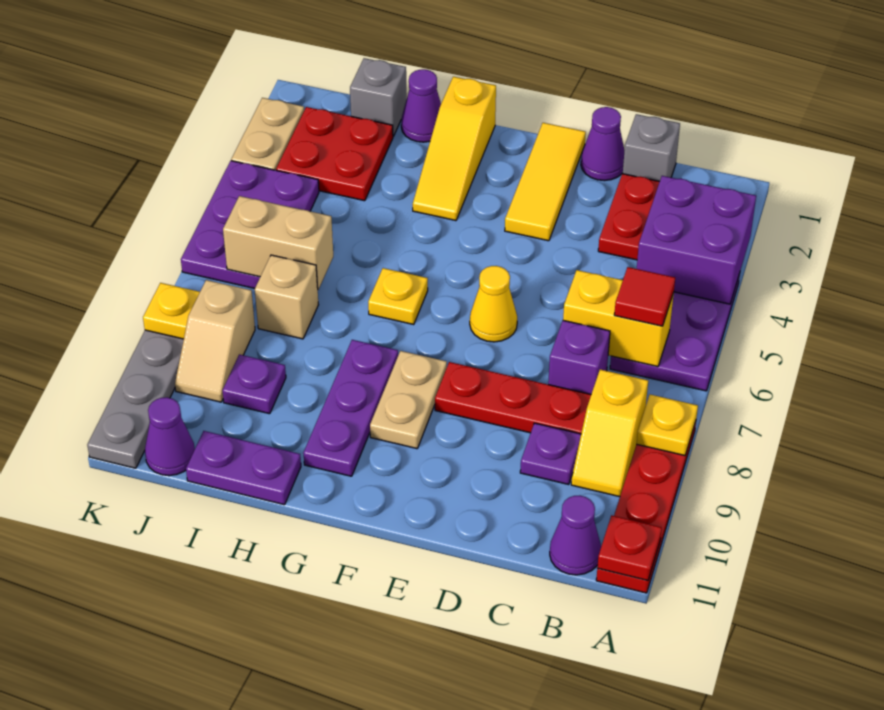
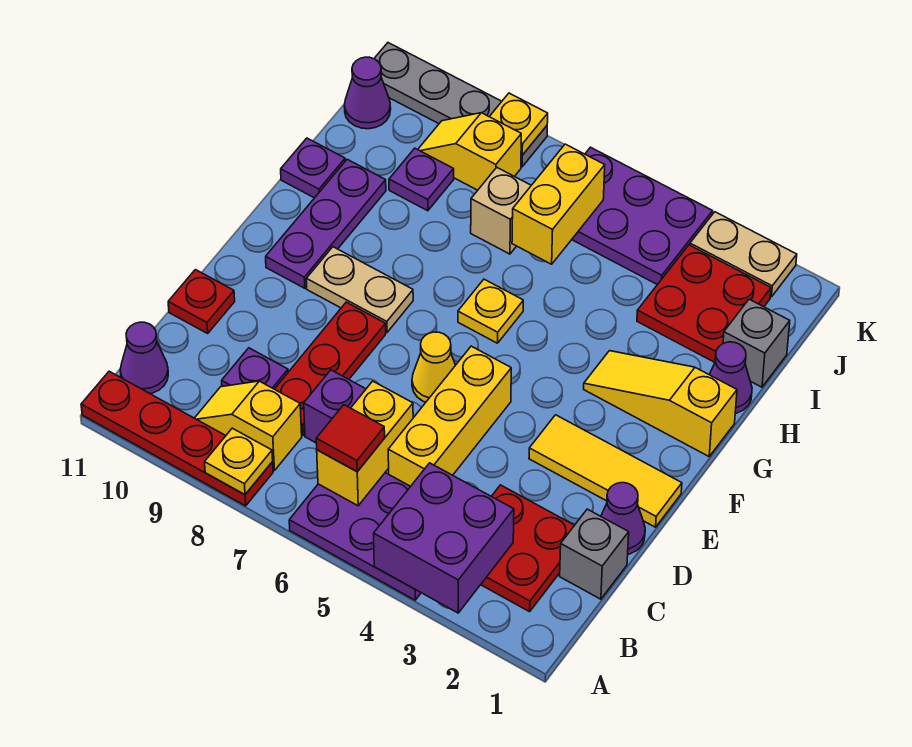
red plate A11 level 2 -> red plate D11 level 1
none -> yellow brick C5:E5 level 1
purple plate G8:G10 level 1 -> purple plate F10:H10 level 1
purple plate H11:I11 level 1 -> purple plate H11 level 1
tan brick I6:J6 level 2 -> yellow brick I6:J6 level 2
tan slope J8:J9 level 1 top 8 -> yellow slope J8:J9 level 1 top 8

